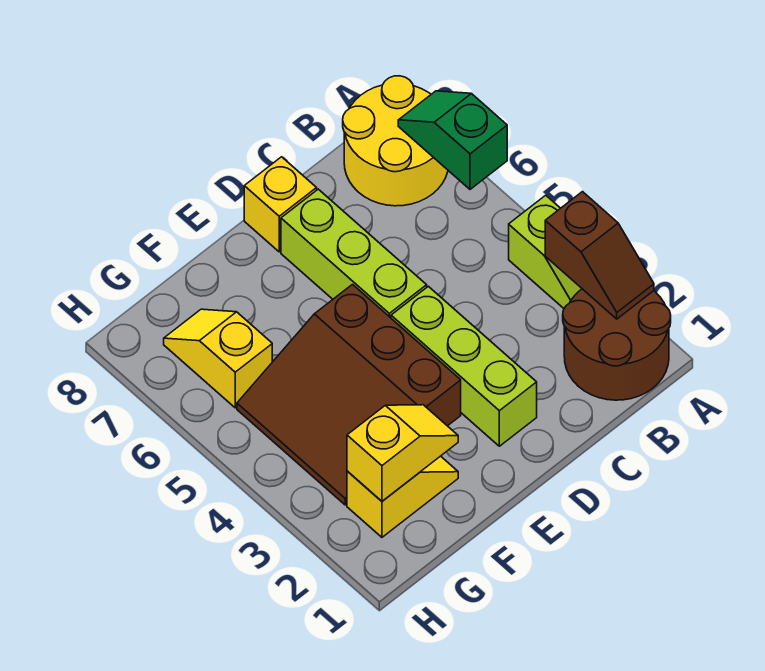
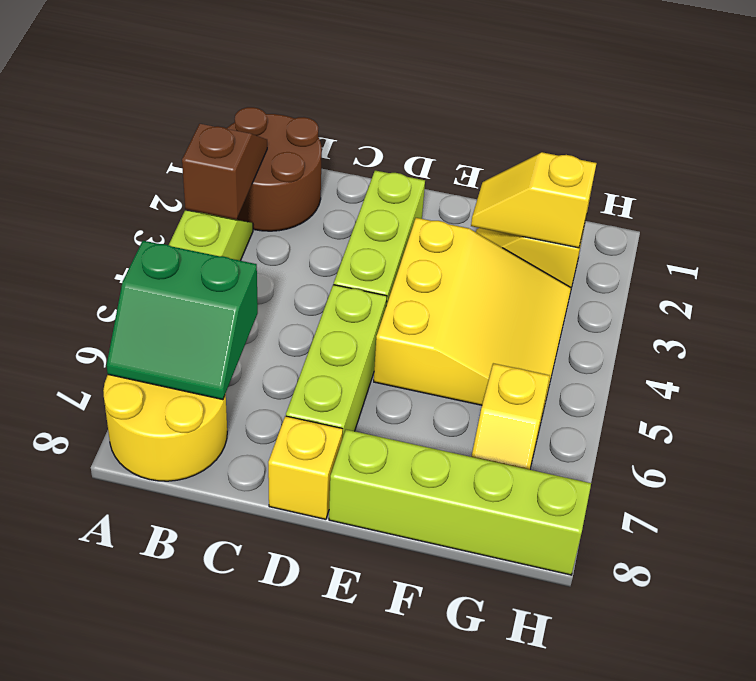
green slope A6:A7 level 2 top 6 -> green slope A6:B7 level 2 top 6
brown slope E3:G5 level 1 top E -> yellow slope E3:G5 level 1 top E
none -> lime brick E8:H8 level 1

